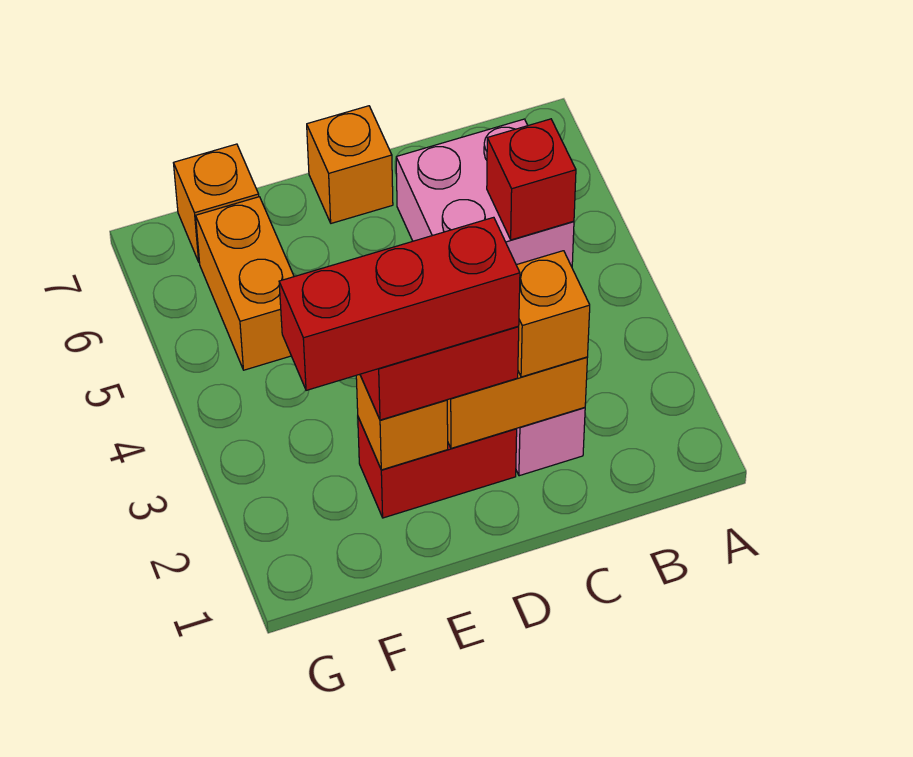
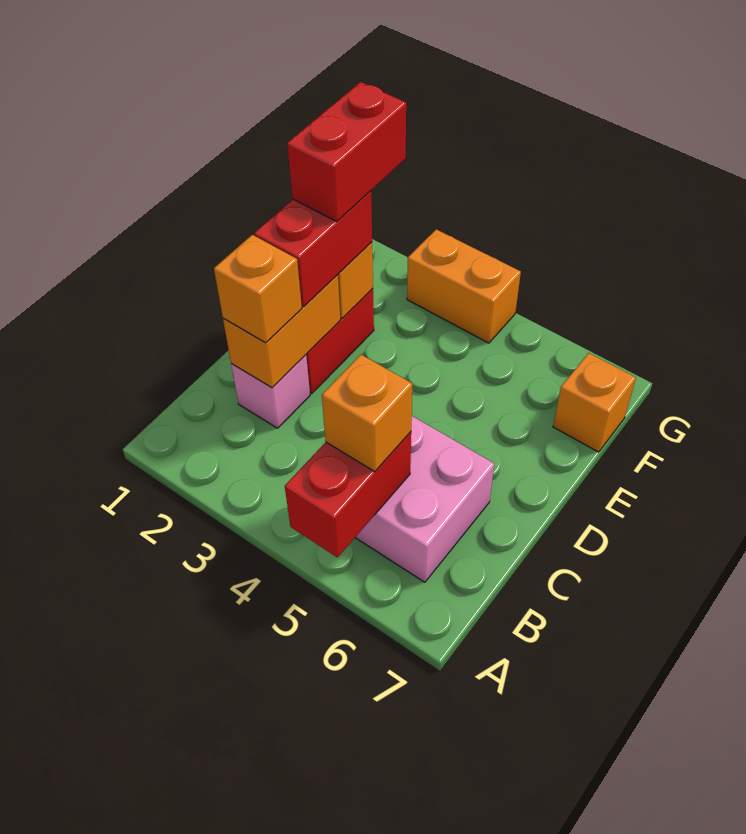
red brick B5 level 2 -> red brick A5:B5 level 2
red brick D2:F2 level 4 -> red brick E2:F2 level 4
orange brick D7 level 1 -> orange brick B5 level 3
orange brick F5:F6 level 1 -> orange brick G3:G4 level 1

